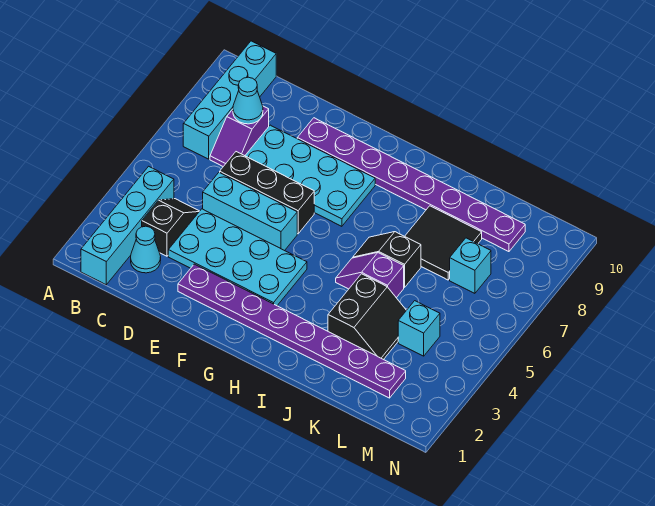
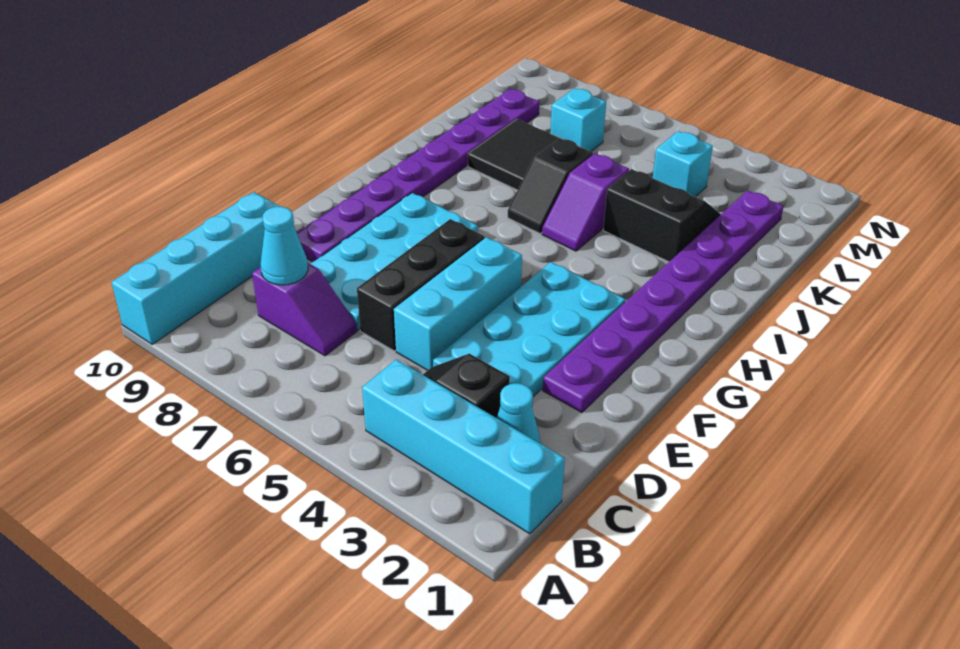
cyan brick B7:B10 level 1 -> cyan brick A10:D10 level 1

